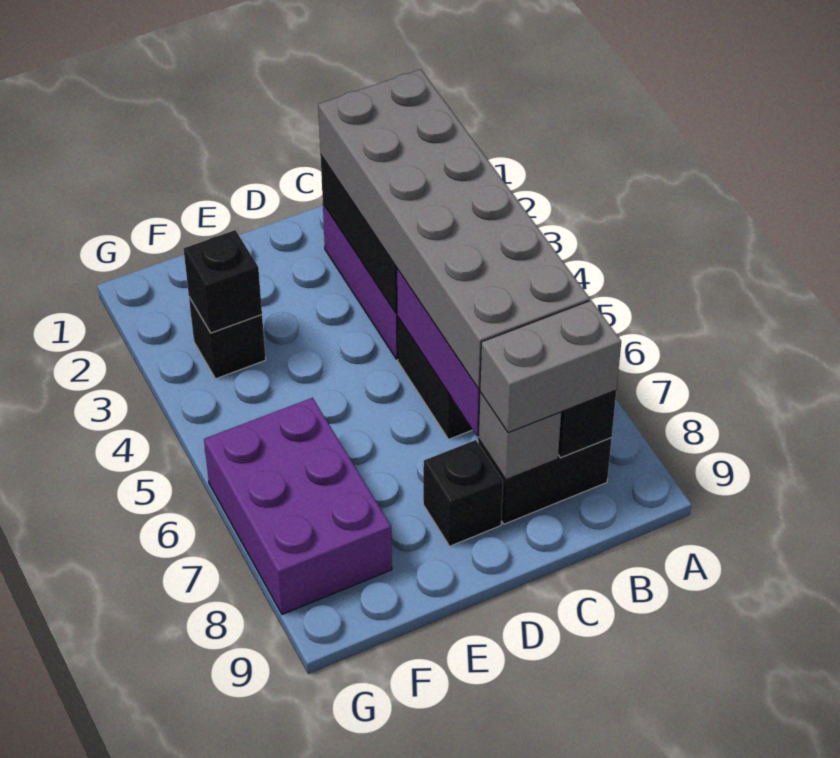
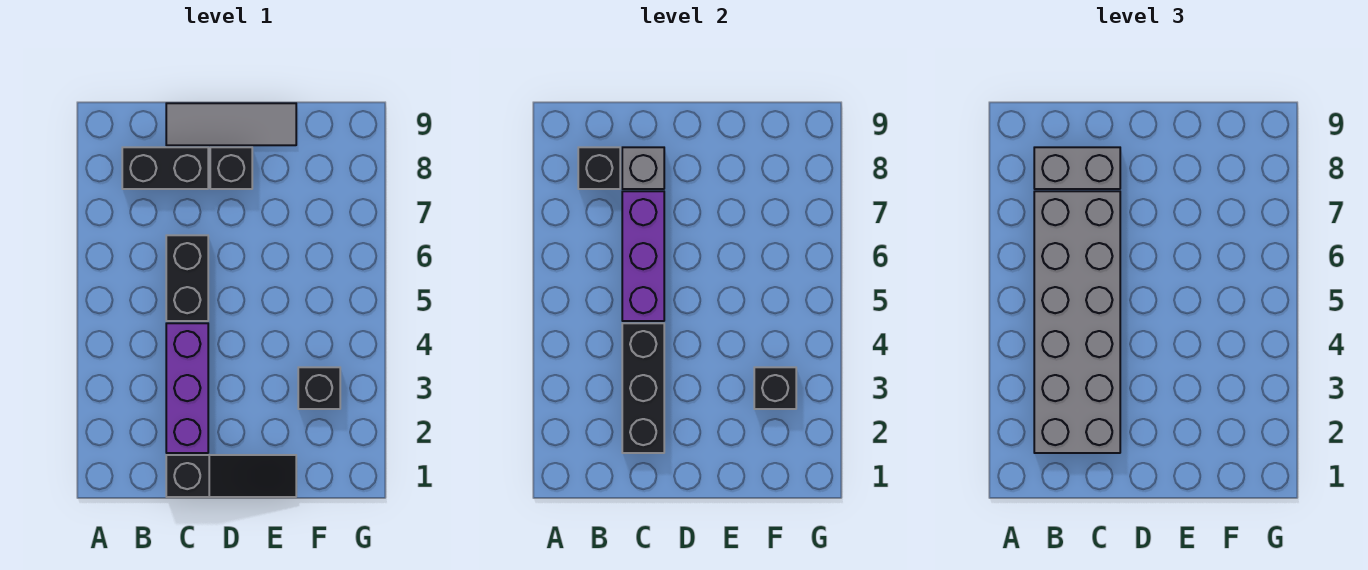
none -> black slope C1:E1 level 1 top C
none -> grey tile C9:E9 level 1
purple brick F6:G8 level 1 -> none

